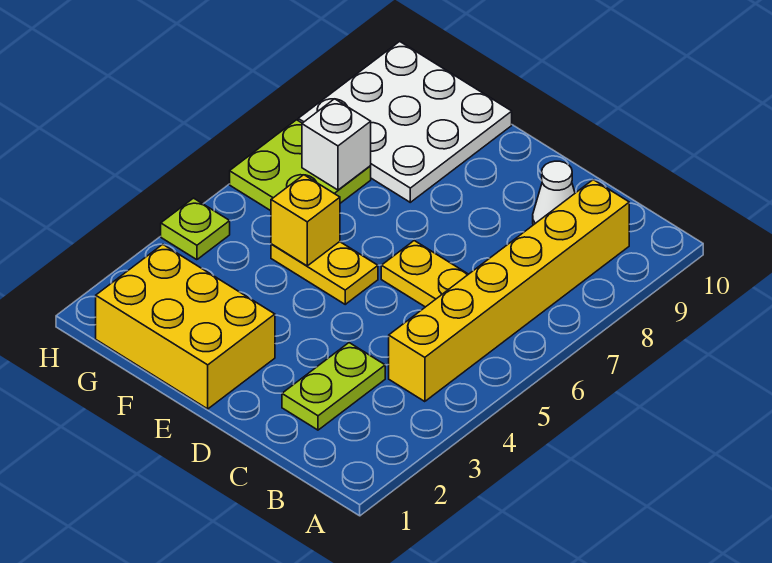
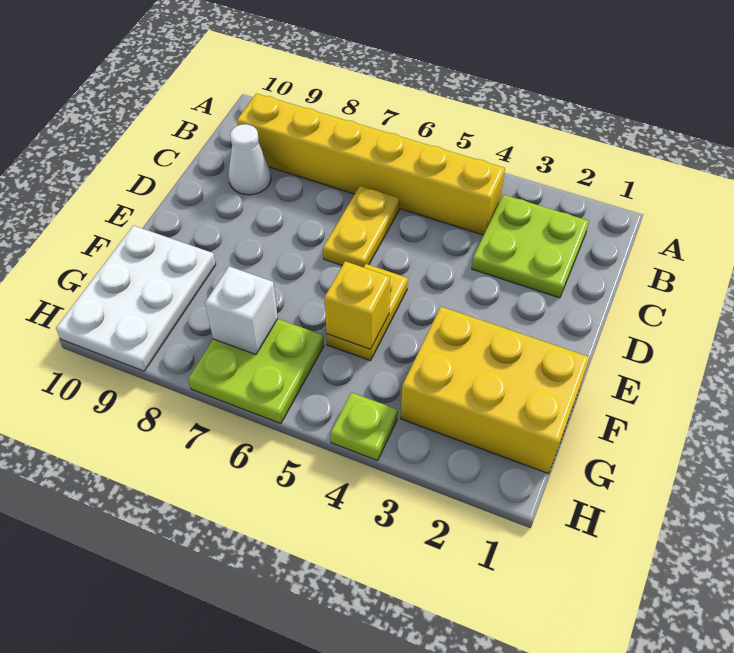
lime plate C2:C3 level 1 -> lime plate B2:C3 level 1
yellow brick E1:G2 level 1 -> yellow brick F1:G3 level 1
white plate F8:H10 level 1 -> white plate F9:H10 level 1

